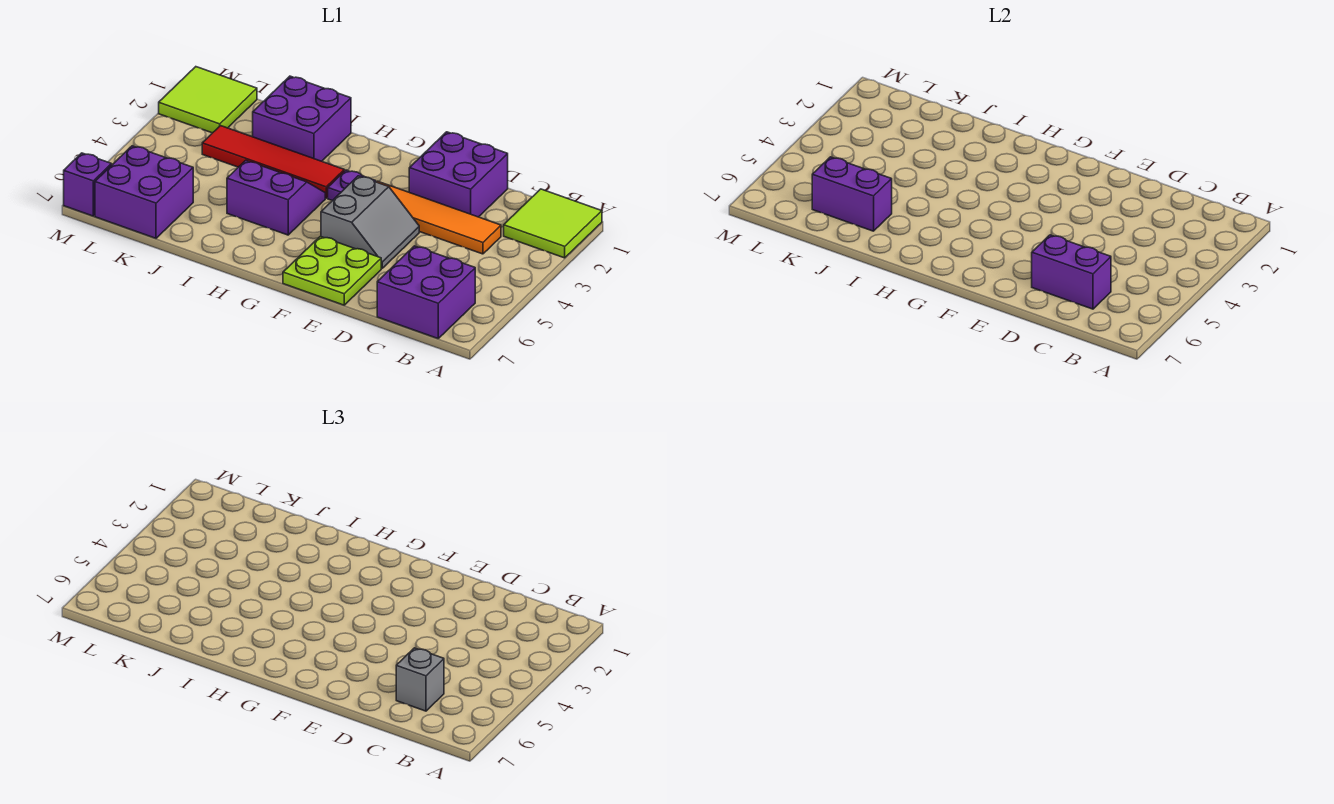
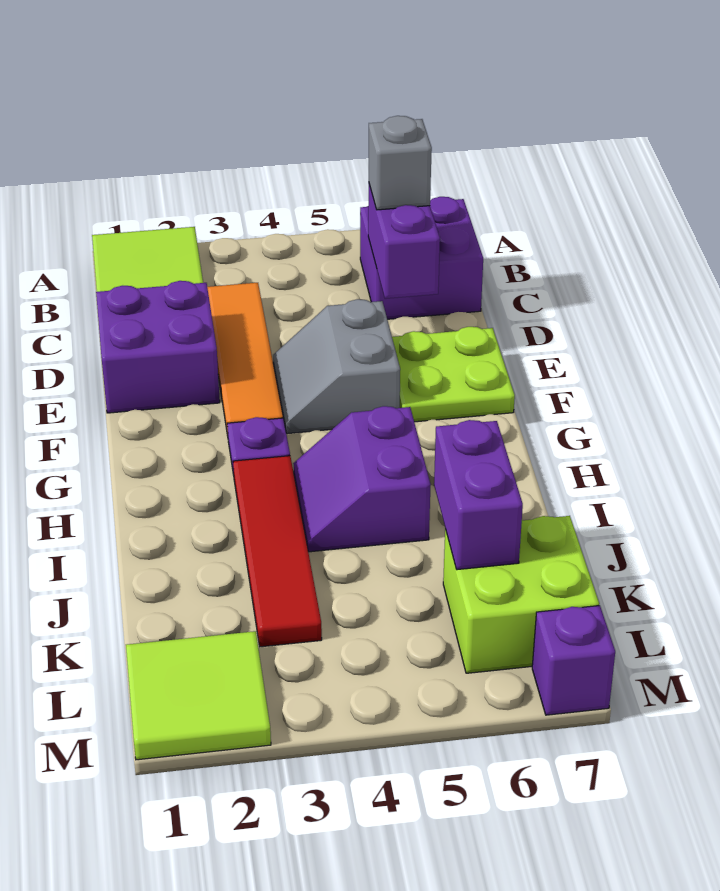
grey slope E4:F5 level 1 top F -> grey slope E4:F5 level 1 top 5
purple brick I1:J2 level 1 -> none
purple brick K6:L7 level 1 -> lime brick K6:L7 level 1

